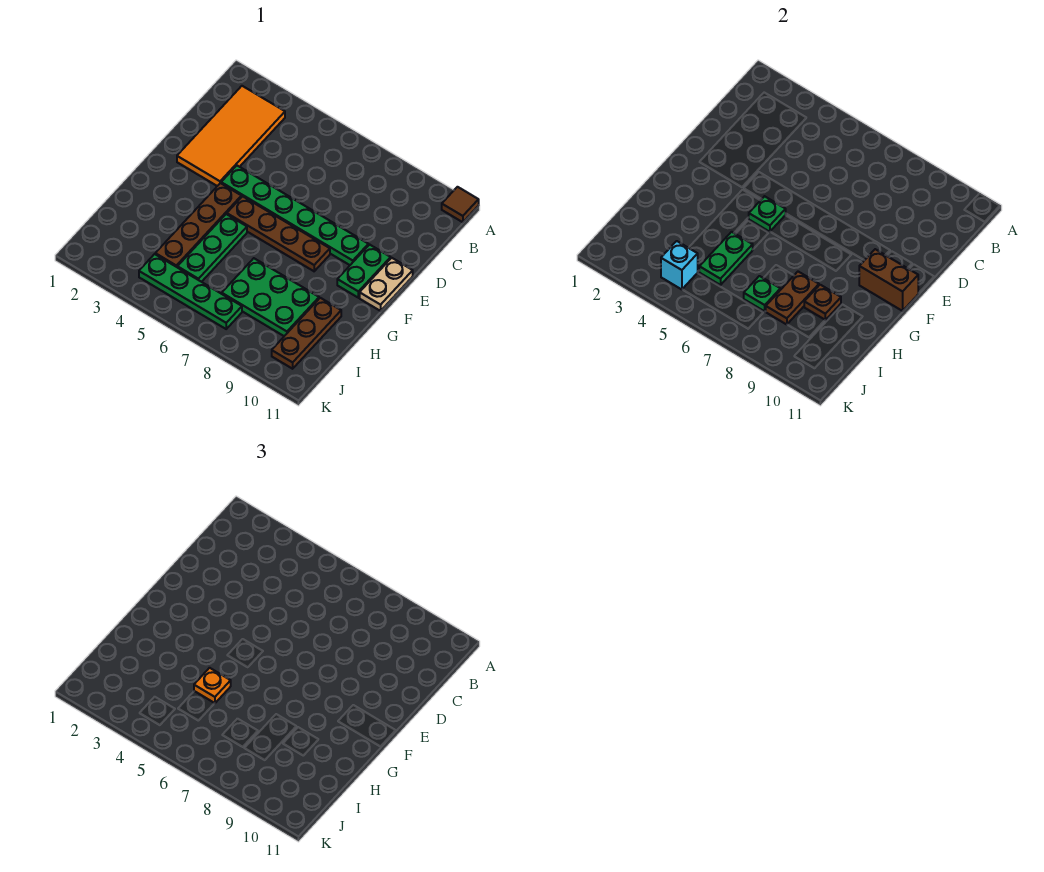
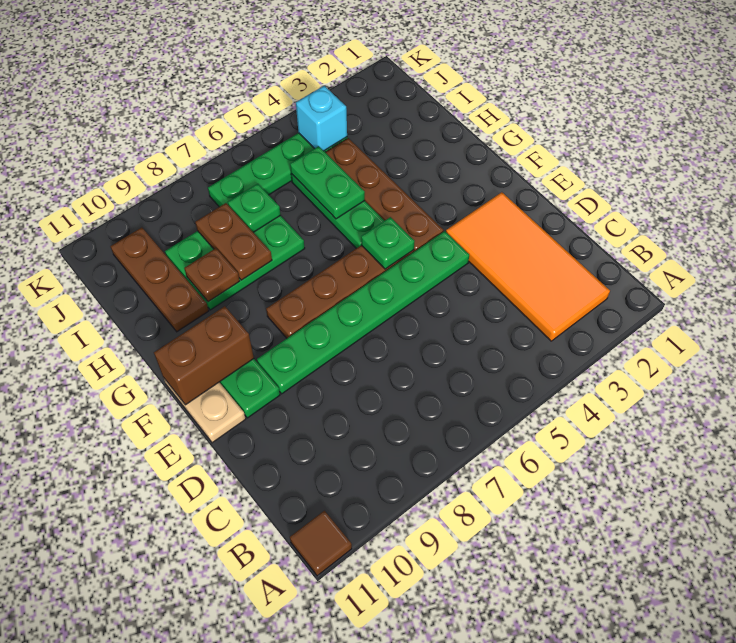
orange plate H5 level 3 -> none

